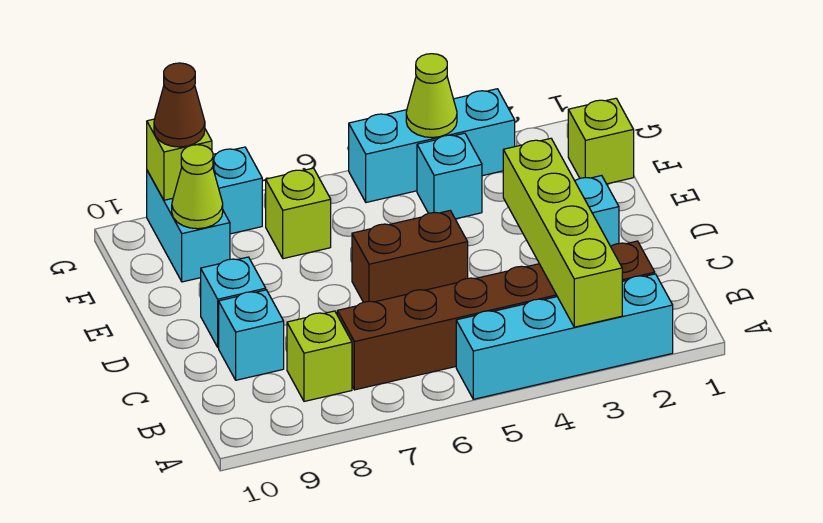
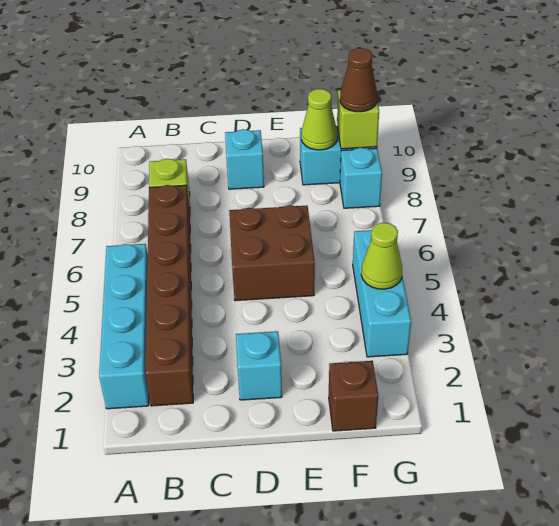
lime brick A3:D3 level 2 -> none
cyan brick C9 level 1 -> none
brown brick D5:D6 level 1 -> brown brick D5:E6 level 1
lime brick F1 level 1 -> brown brick F1 level 1
cyan brick F4 level 1 -> none
lime brick F7 level 1 -> none

